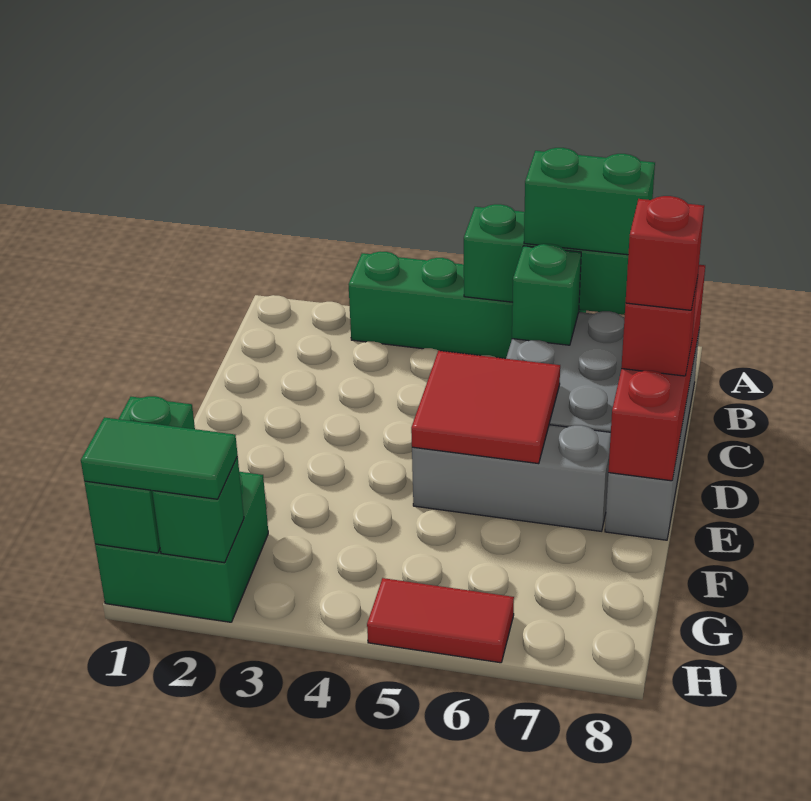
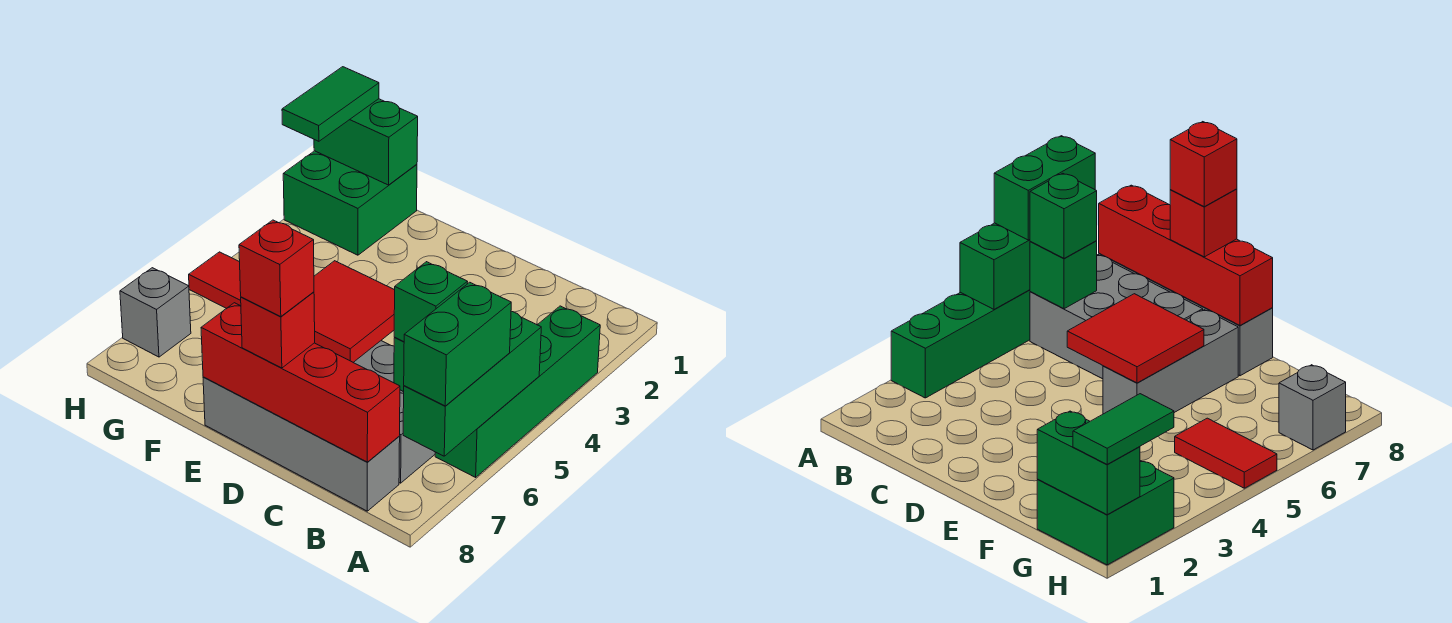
green brick H2 level 2 -> green brick B6 level 3
red tile H5:H6 level 1 -> red tile G5:H5 level 1
none -> grey brick H7 level 1

